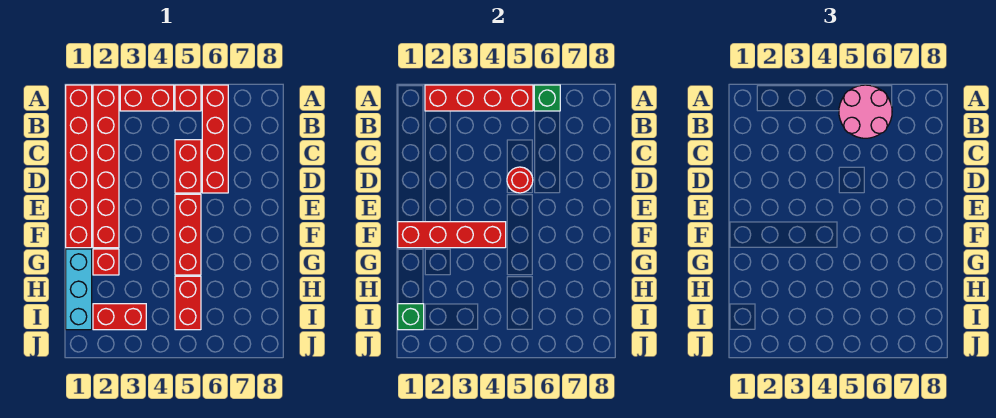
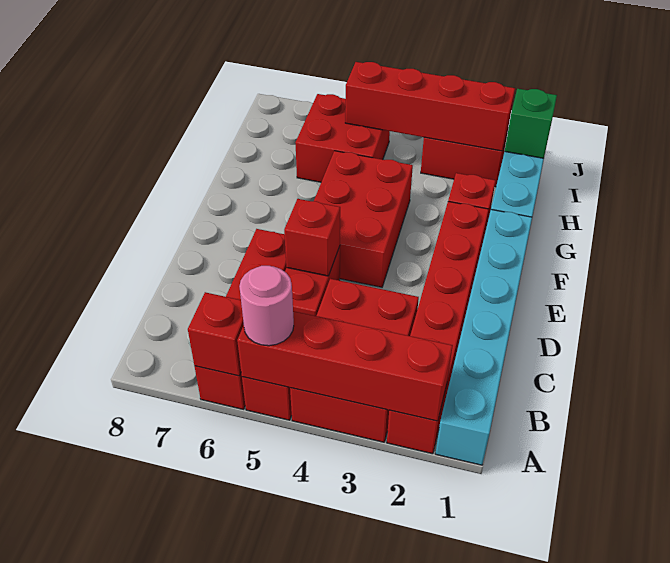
red brick A1:F1 level 1 -> cyan brick A1:F1 level 1
red brick A3:A4 level 1 -> red brick A3:C4 level 1
pink round brick A5:B6 level 3 -> pink round brick A5 level 3
green brick A6 level 2 -> red brick A6 level 2
red round brick D5 level 2 -> red brick D5 level 2
red brick E5:G5 level 1 -> red brick E4:G5 level 1
red brick F1:F4 level 2 -> red brick I2:I5 level 2
red brick H5:I5 level 1 -> red brick H5:I6 level 1

